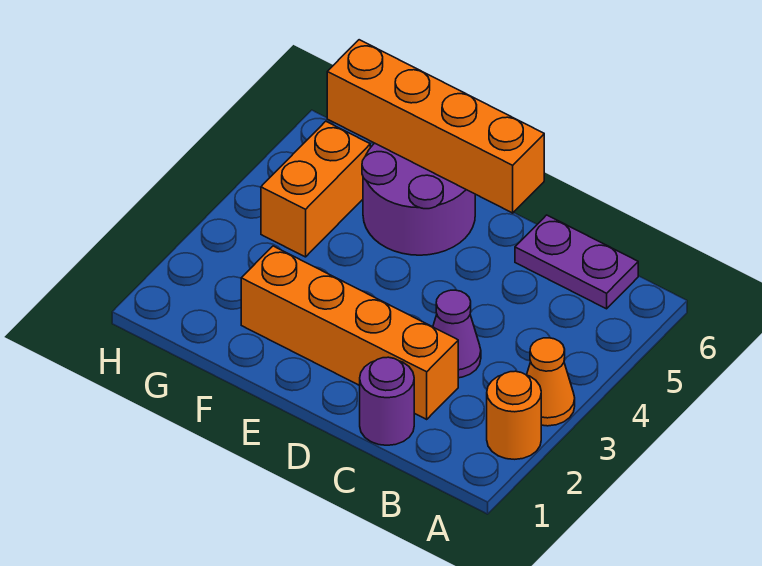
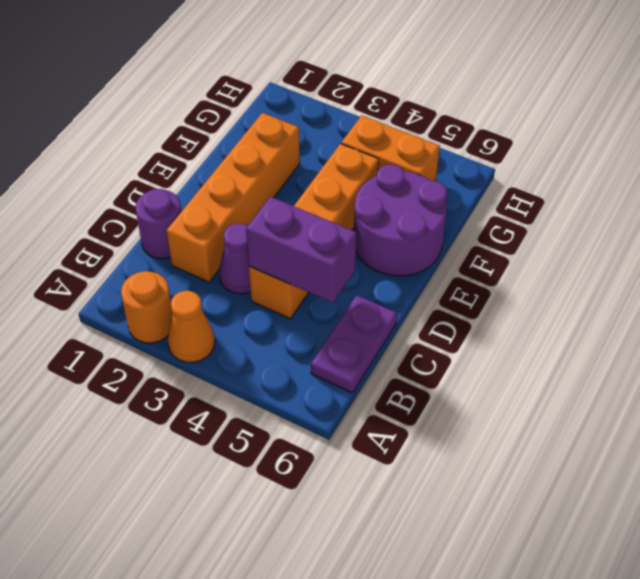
none -> purple brick C4:C5 level 2
orange brick D6:G6 level 2 -> orange brick C4:F4 level 1

